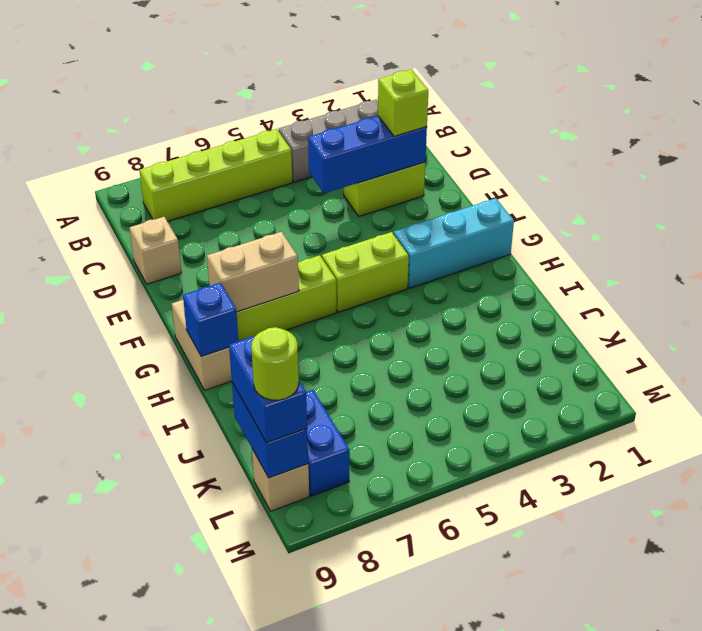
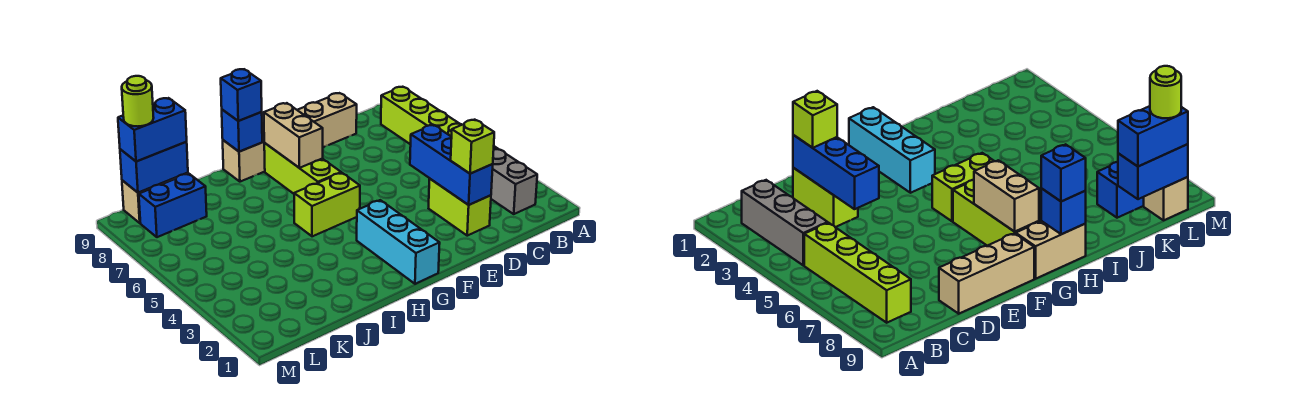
tan brick D9 level 1 -> tan brick D9:F9 level 1
lime brick G4:G5 level 1 -> lime brick G5:H5 level 1
none -> blue brick H9 level 3

